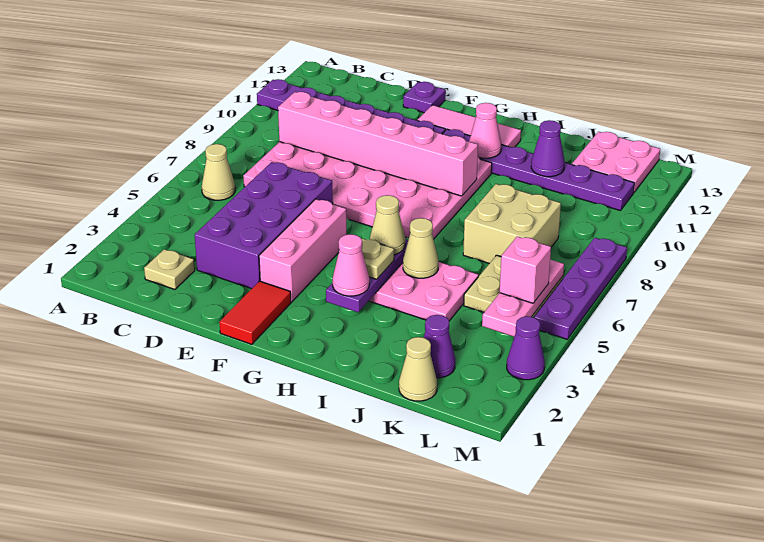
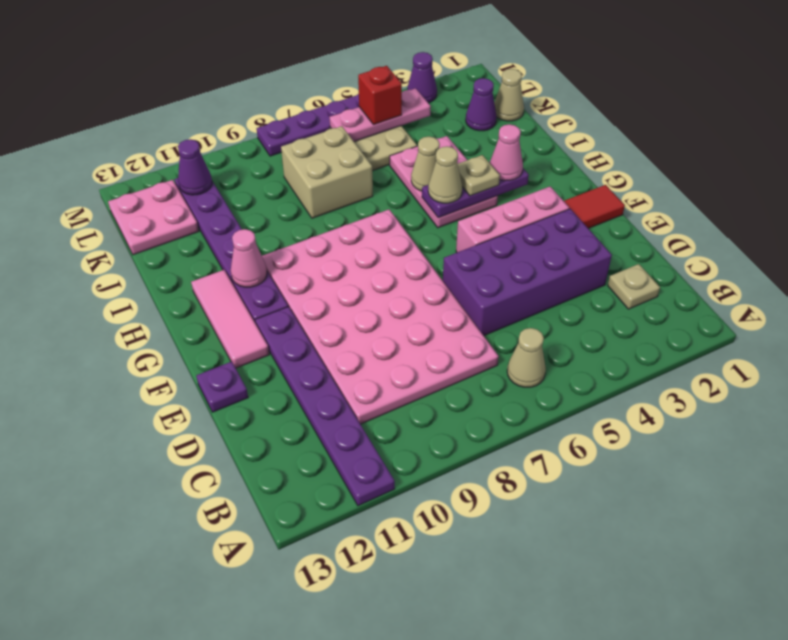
pink brick C9:H9 level 2 -> none
purple cone J11 level 2 -> purple cone L11 level 2
pink brick L5 level 3 -> red brick L5 level 3

